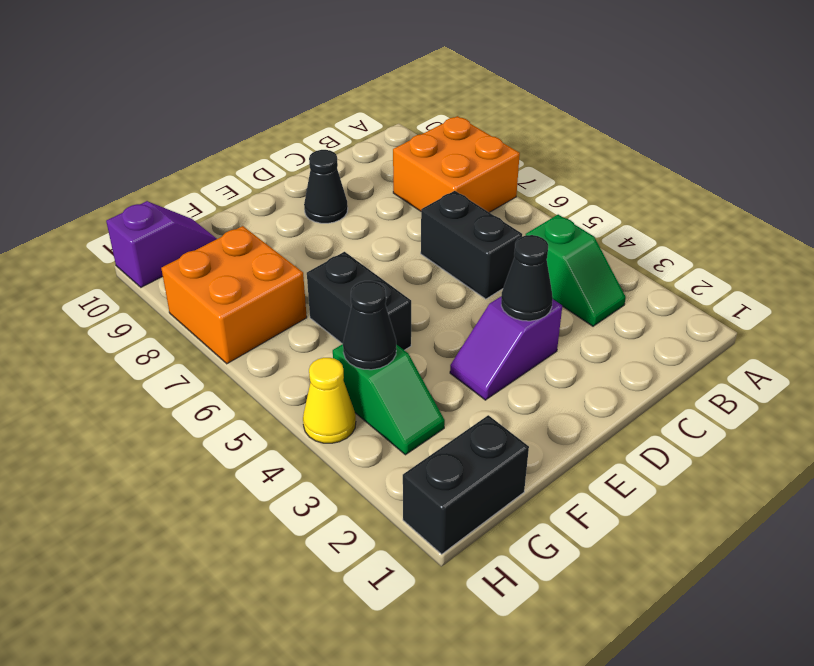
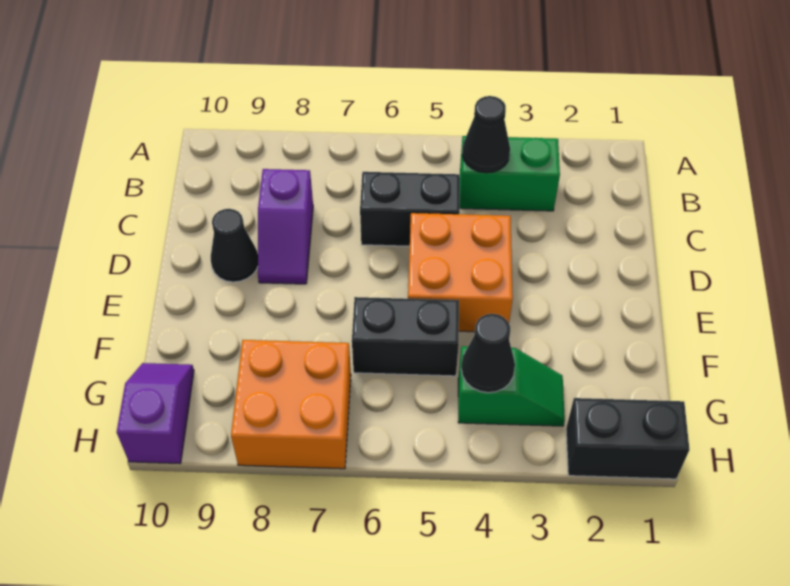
orange brick A7:B8 level 1 -> orange brick D4:E5 level 1
green slope B3:B4 level 1 top 4 -> green brick B3:B4 level 1
purple slope D3:E3 level 1 top D -> purple slope C8:D8 level 1 top C
black cone D3 level 2 -> black cone B4 level 2
black brick G1:H1 level 1 -> black brick H1:H2 level 1
yellow cone H4 level 1 -> none

